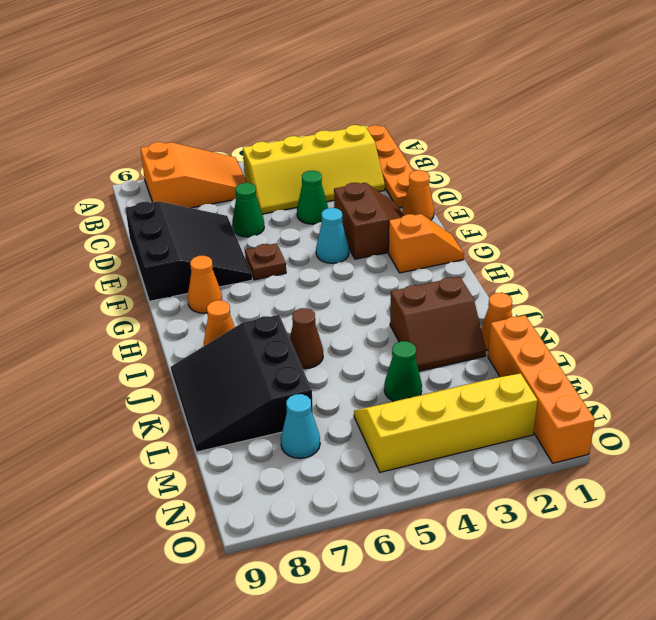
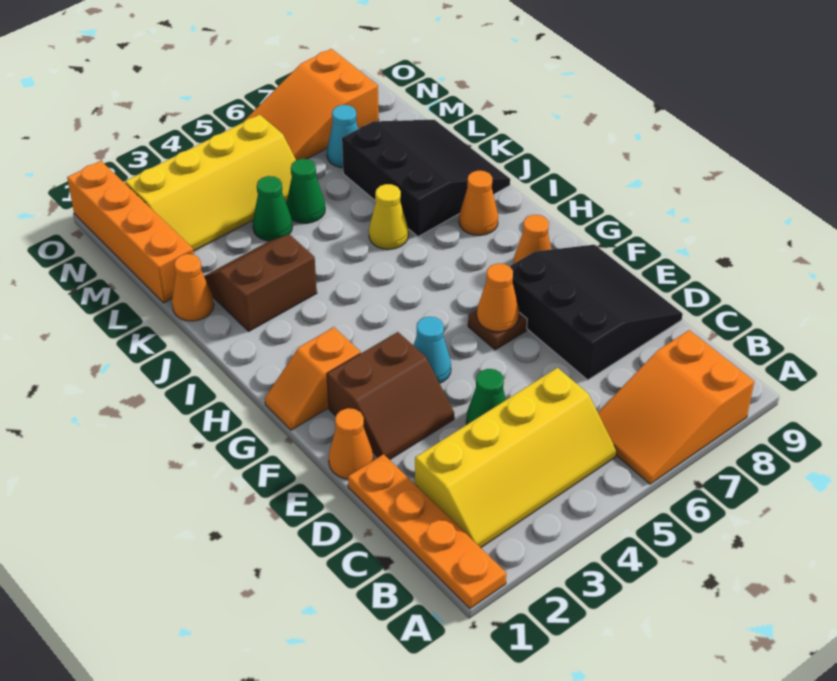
yellow slope B2:C5 level 1 top B -> yellow slope B2:C5 level 1 top C
green cone D6 level 1 -> green cone L5 level 1
black slope D7:F9 level 1 top 9 -> black slope D7:F9 level 1 top 7
brown slope E2:F3 level 1 top 3 -> brown slope E2:F3 level 1 top F
none -> orange cone F6 level 2
brown cone J6 level 1 -> yellow cone J6 level 1
none -> orange slope N6:O8 level 1 top 8

